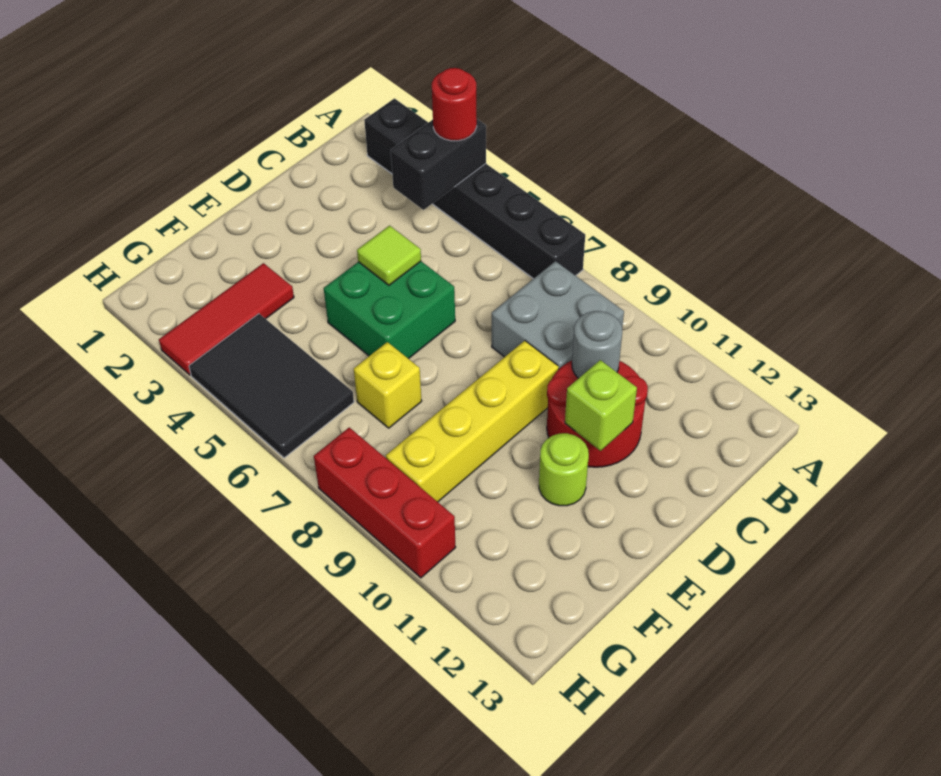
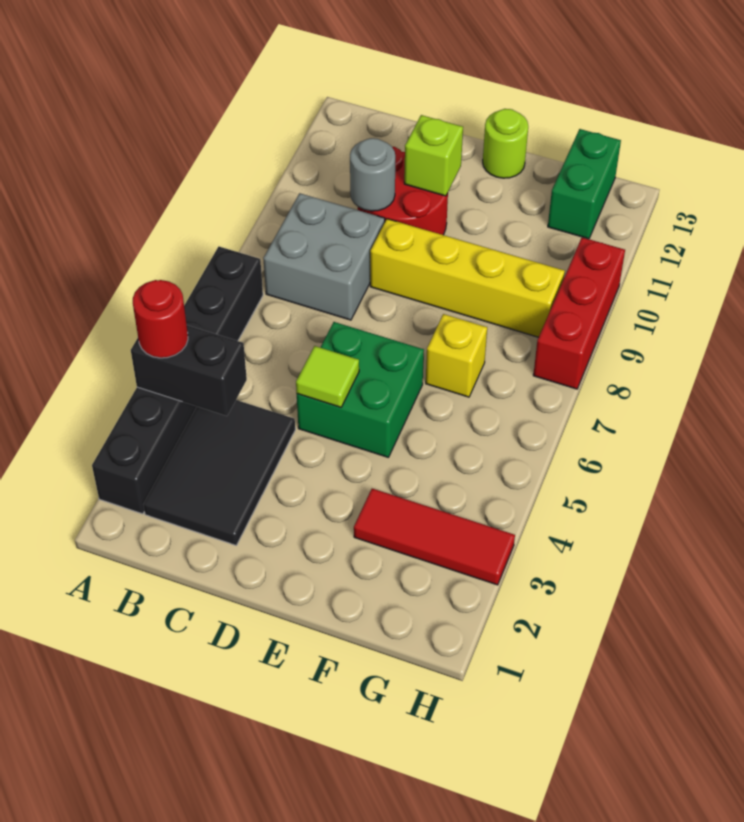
lime round brick E11 level 1 -> lime round brick E13 level 1
black tile G4:H6 level 1 -> black tile B2:C4 level 1
none -> green brick G12:G13 level 1

